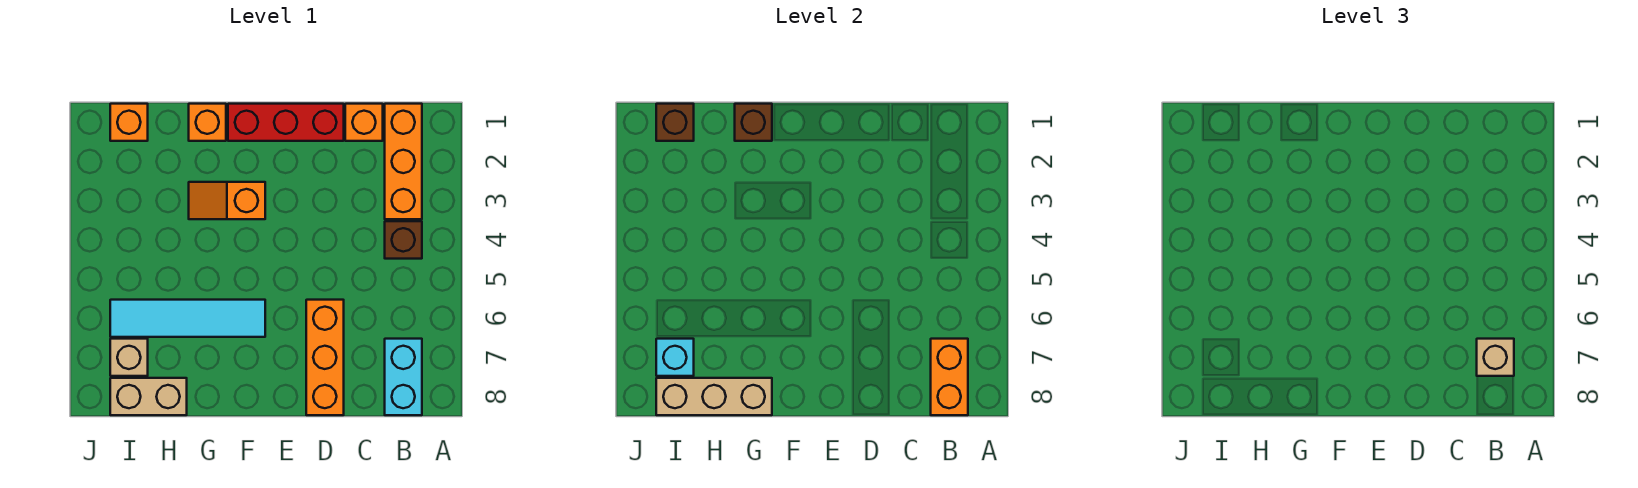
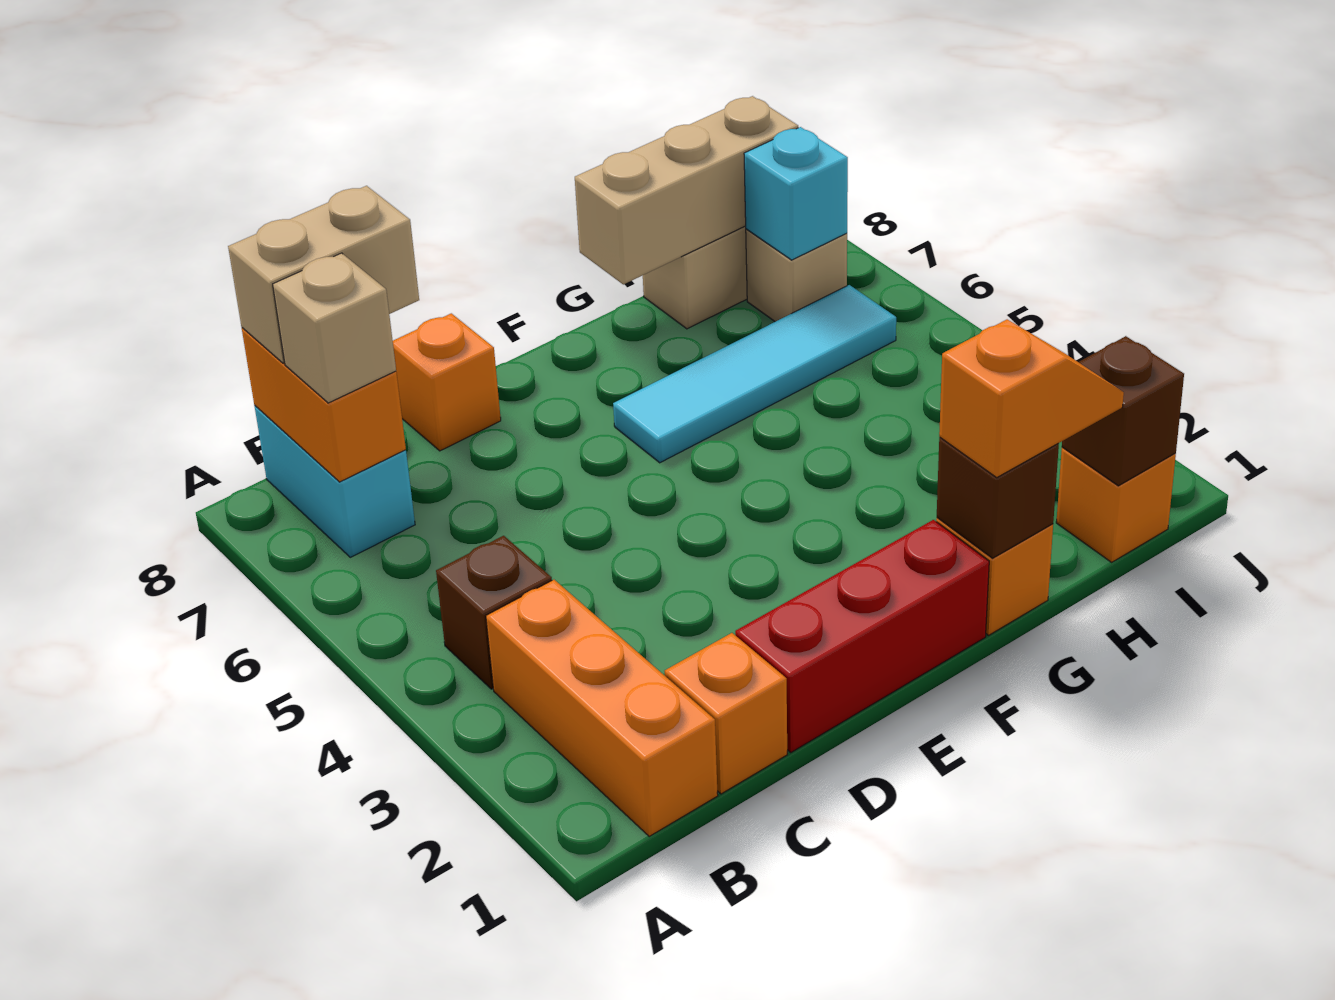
none -> tan brick B8:C8 level 3
orange brick D6:D8 level 1 -> orange brick D8 level 1
orange slope F3:G3 level 1 top F -> orange slope G1:H1 level 3 top G

